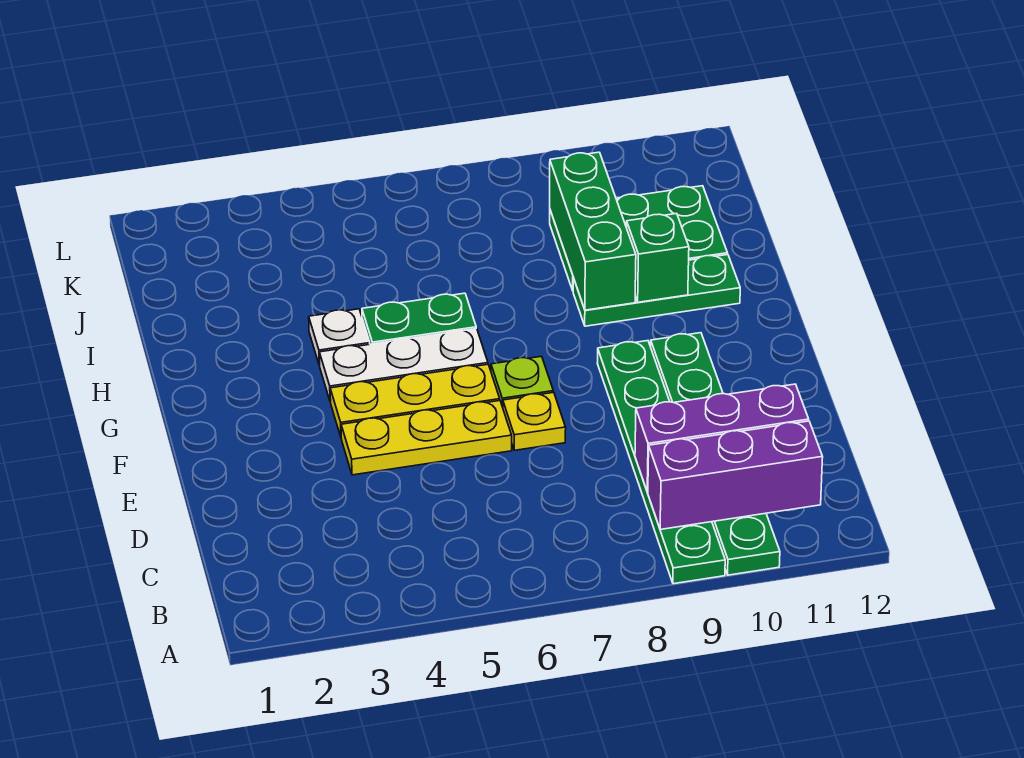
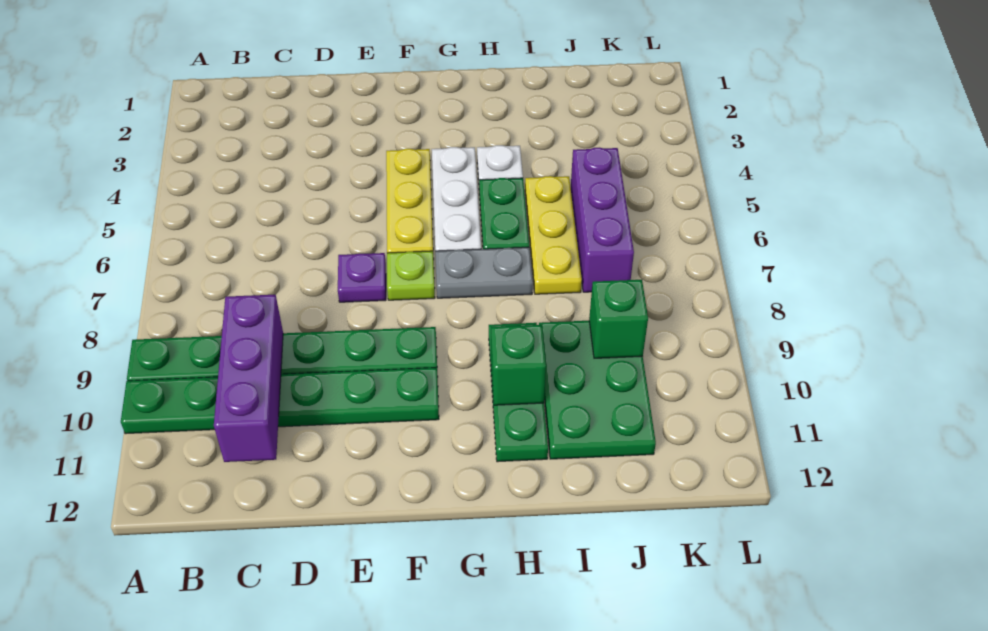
purple brick B9:B11 level 2 -> purple brick J5:J7 level 1
yellow plate E4:E6 level 1 -> yellow plate I5:I7 level 1
yellow plate E7 level 1 -> purple plate E7 level 1
none -> grey plate G7:H7 level 1
green brick H9:J9 level 2 -> green brick J9 level 2

